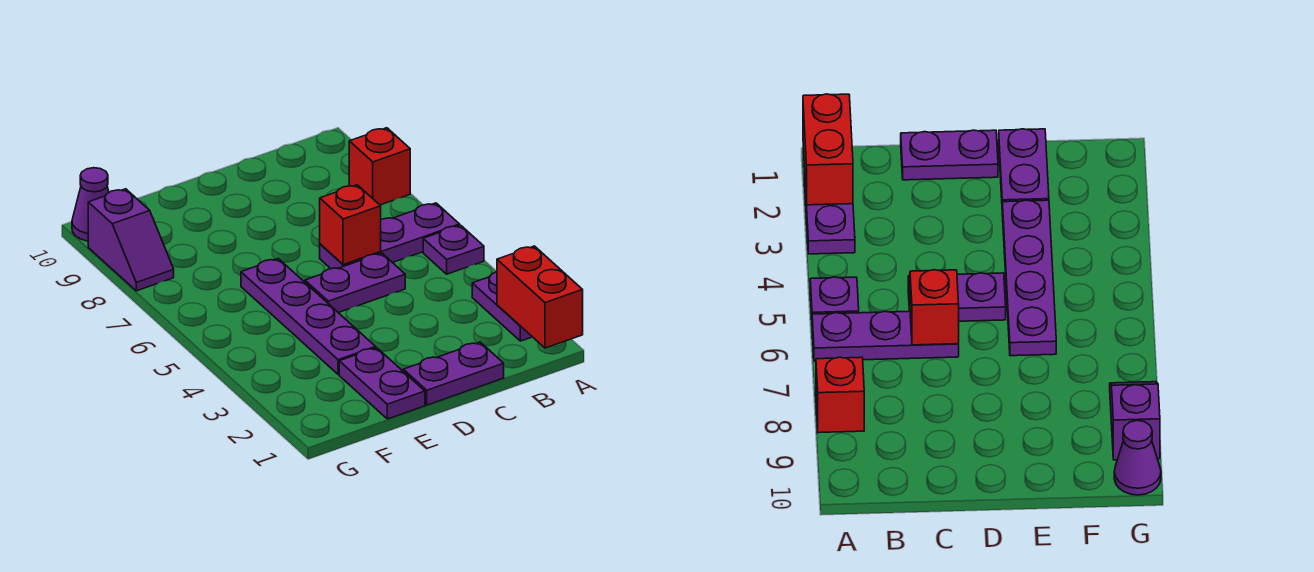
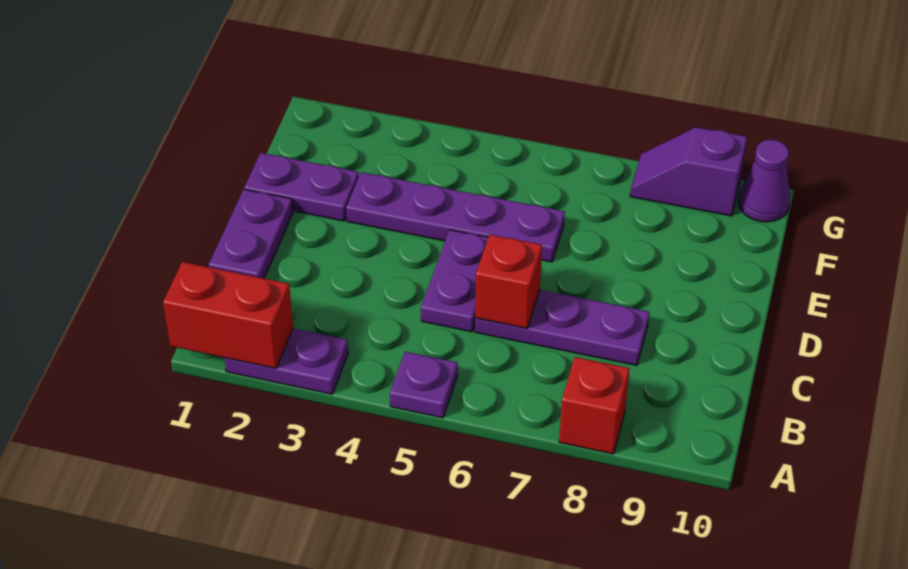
purple plate A6:C6 level 1 -> purple plate C6:C8 level 1

